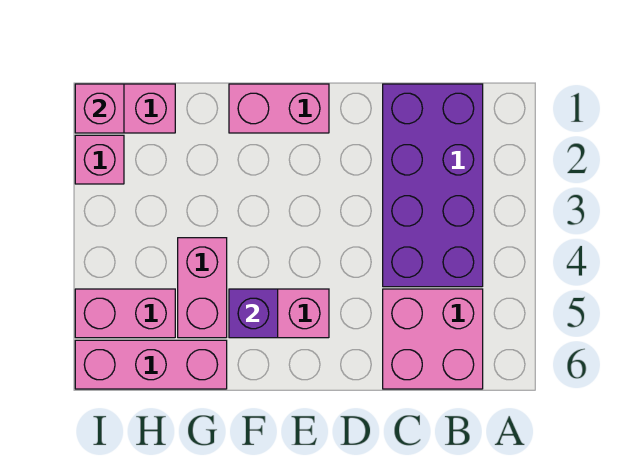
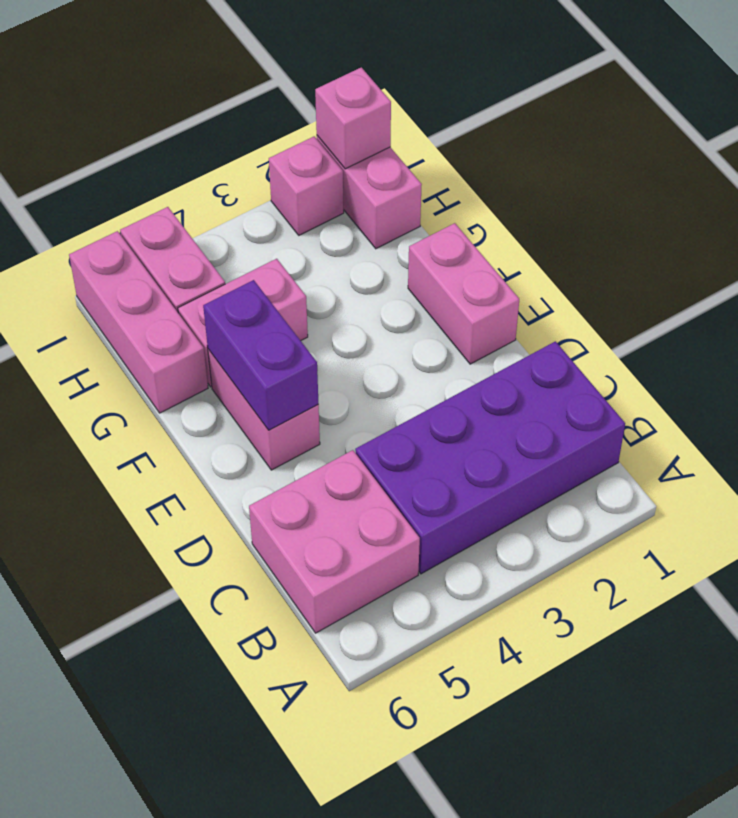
purple brick F5 level 2 -> purple brick E5:F5 level 2

